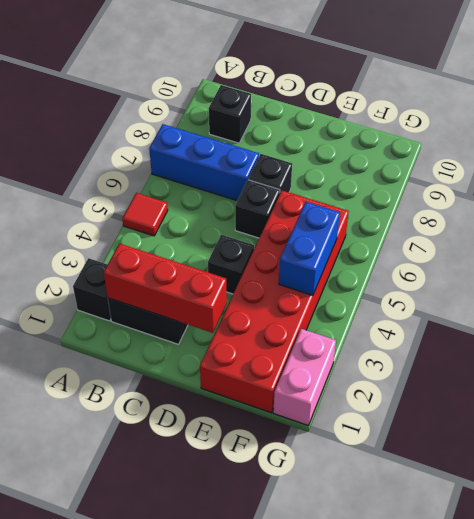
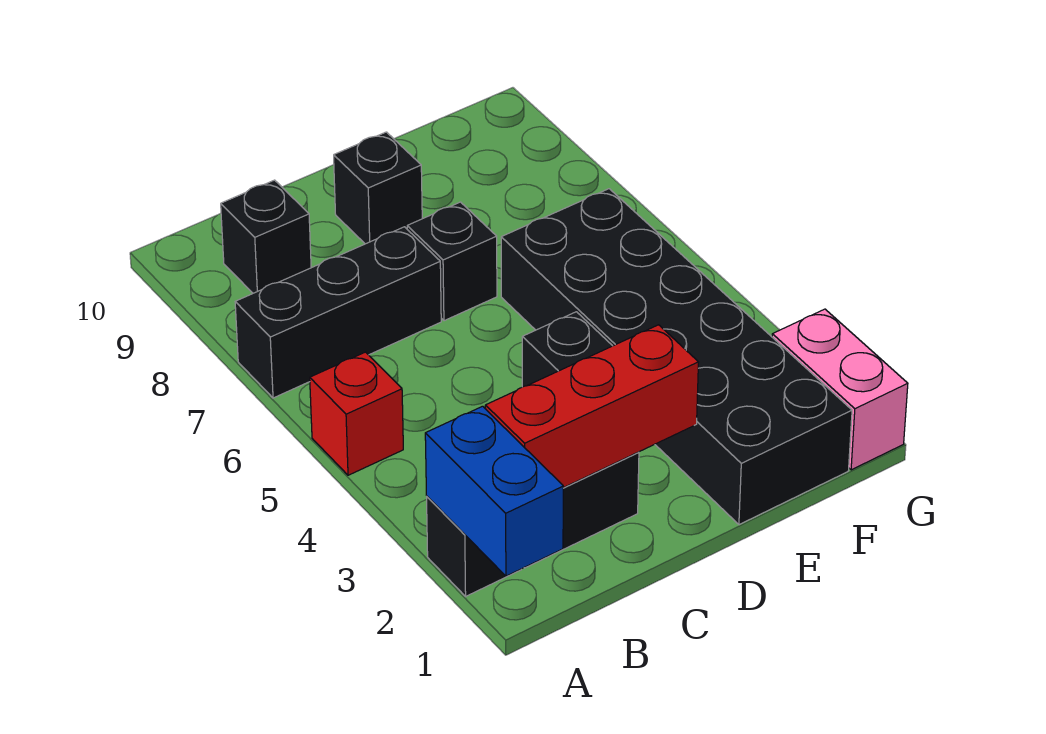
red tile A5 level 1 -> red brick A5 level 1
blue brick A7:C7 level 1 -> black brick A7:C7 level 1
black brick D6 level 1 -> black brick D9 level 1
red brick E1:F6 level 1 -> black brick E1:F6 level 1
blue brick F4:F5 level 2 -> blue brick A1:A2 level 2

